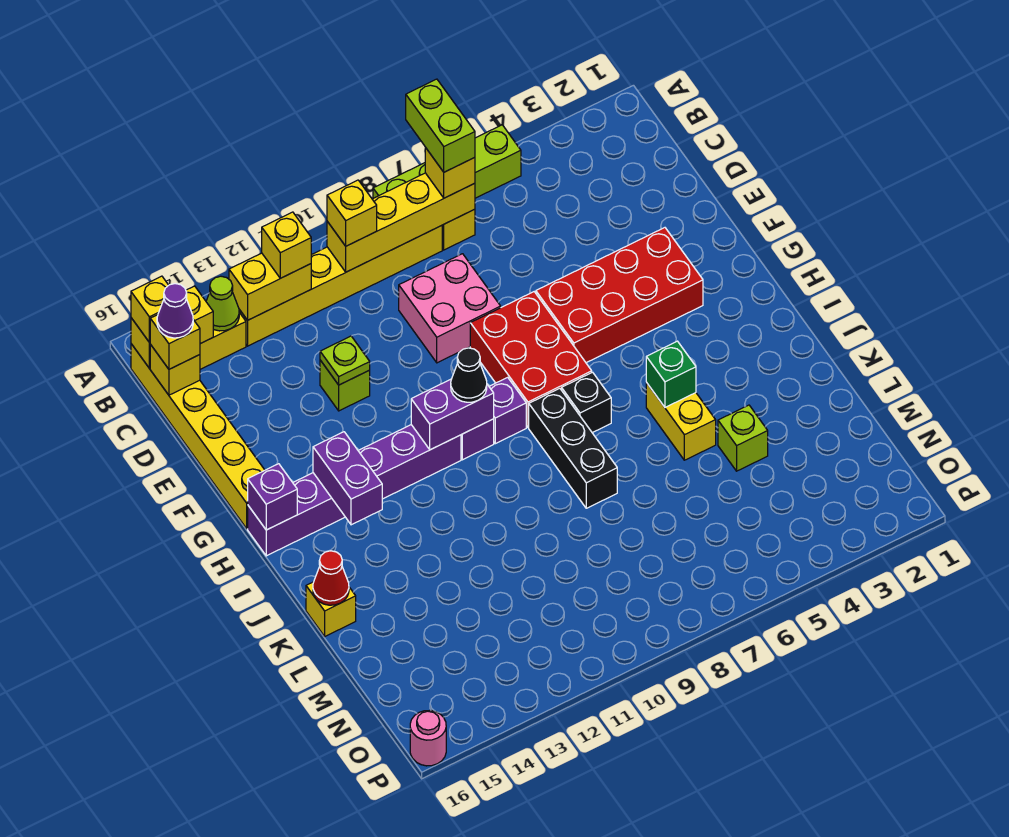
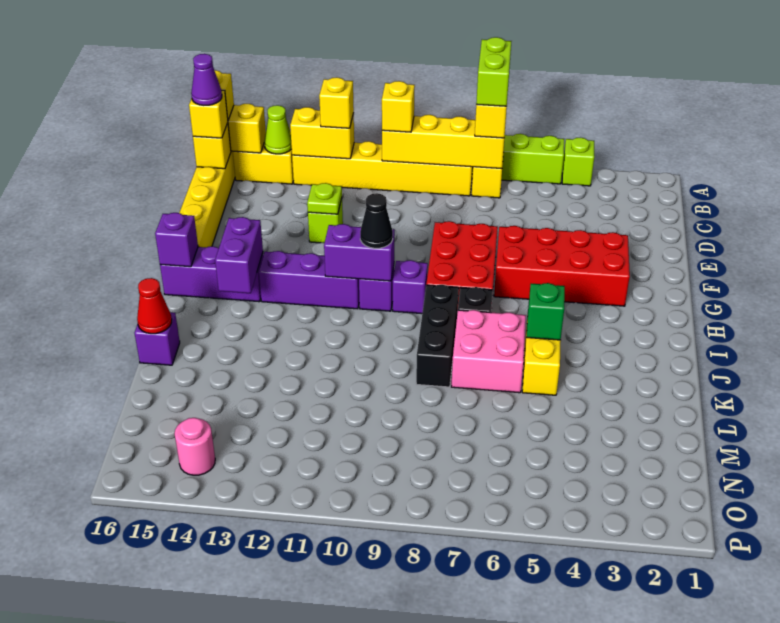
pink brick D8:E9 level 1 -> pink brick J6:K7 level 1
yellow brick K16 level 1 -> purple brick K16 level 1
lime brick L4 level 1 -> lime brick A4 level 1
pink round brick P16 level 1 -> pink round brick O14 level 1

